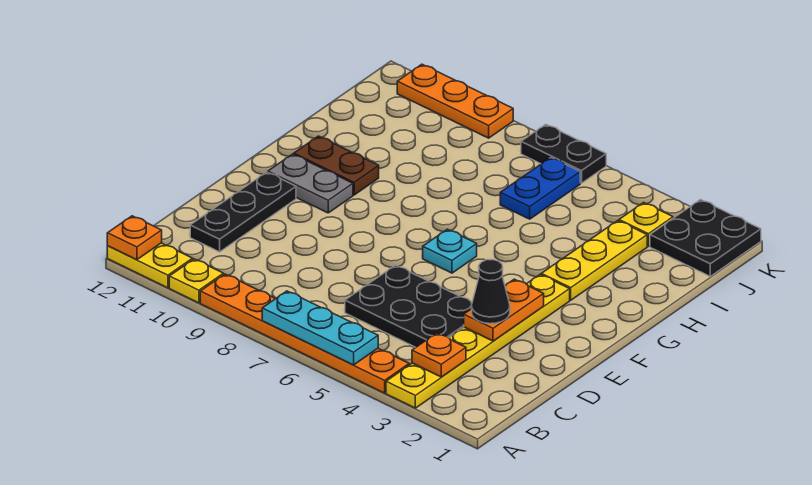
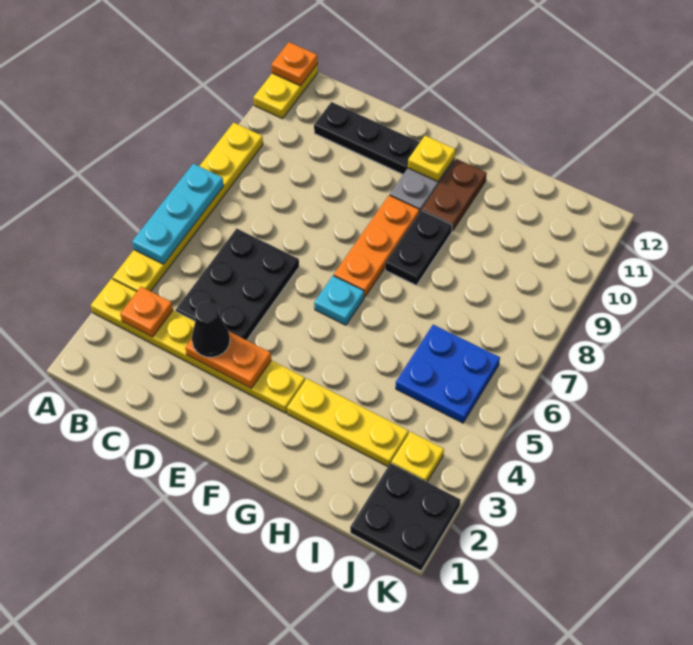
orange plate A4:A9 level 1 -> yellow plate A4:A9 level 1
yellow plate A10 level 1 -> yellow plate F11 level 2
blue plate I6:J6 level 1 -> blue plate I5:J6 level 1
black plate K6:K7 level 1 -> black plate G8:G9 level 1
orange plate K9:K11 level 1 -> orange plate F7:F9 level 1

